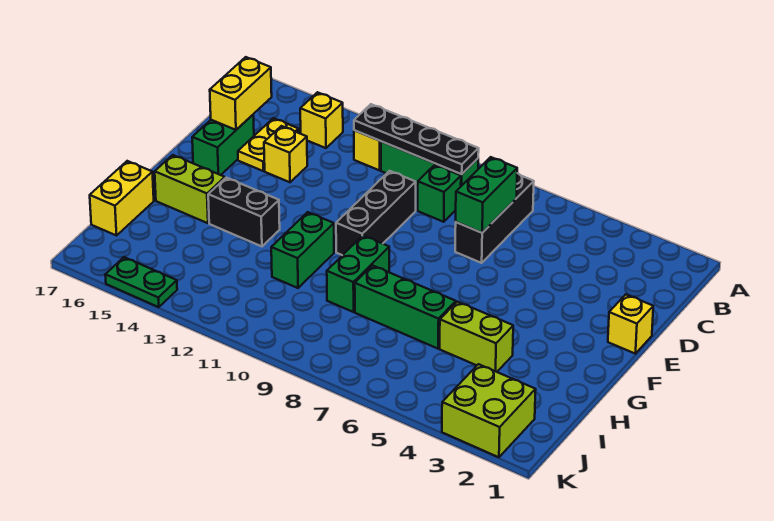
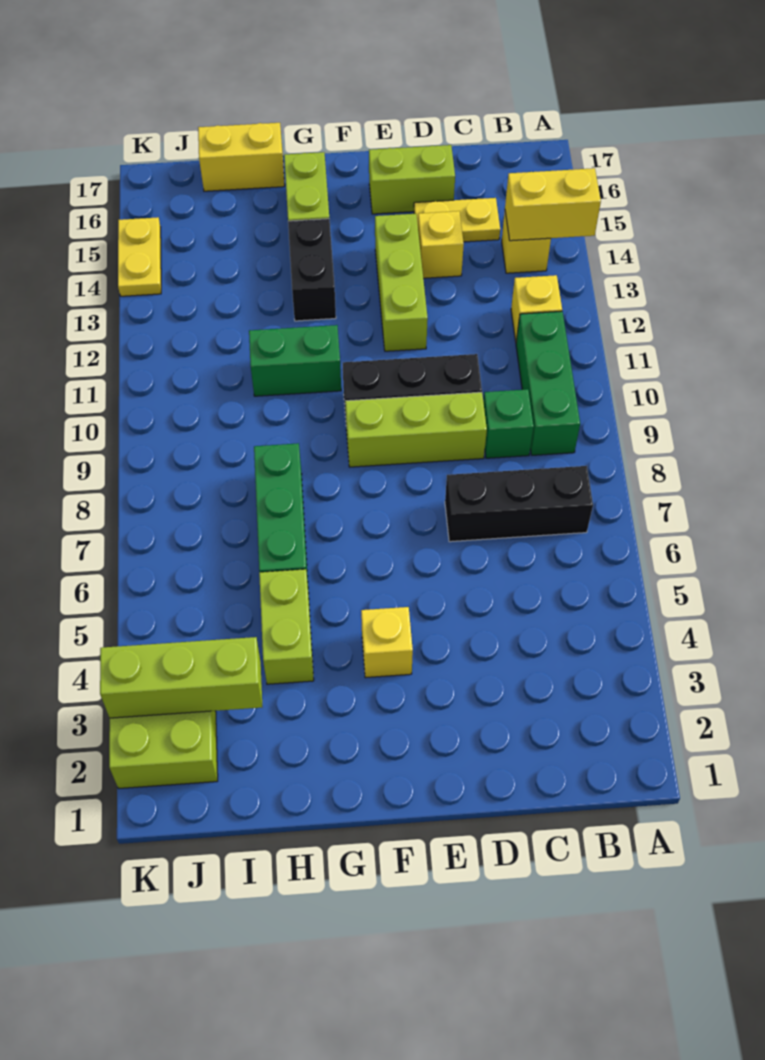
black plate B9:B12 level 2 -> none
green brick C7:D7 level 2 -> none
yellow brick C16:D16 level 2 -> yellow brick A14:B14 level 2
none -> lime brick D9:F9 level 1
green brick D16:E16 level 1 -> lime brick D16:E16 level 1
yellow brick E1 level 1 -> yellow brick F4 level 1
none -> lime brick E12:E14 level 1
green brick G9:H9 level 1 -> none
none -> lime brick I3:K3 level 2
green plate K14:K15 level 1 -> yellow plate K14:K15 level 1

